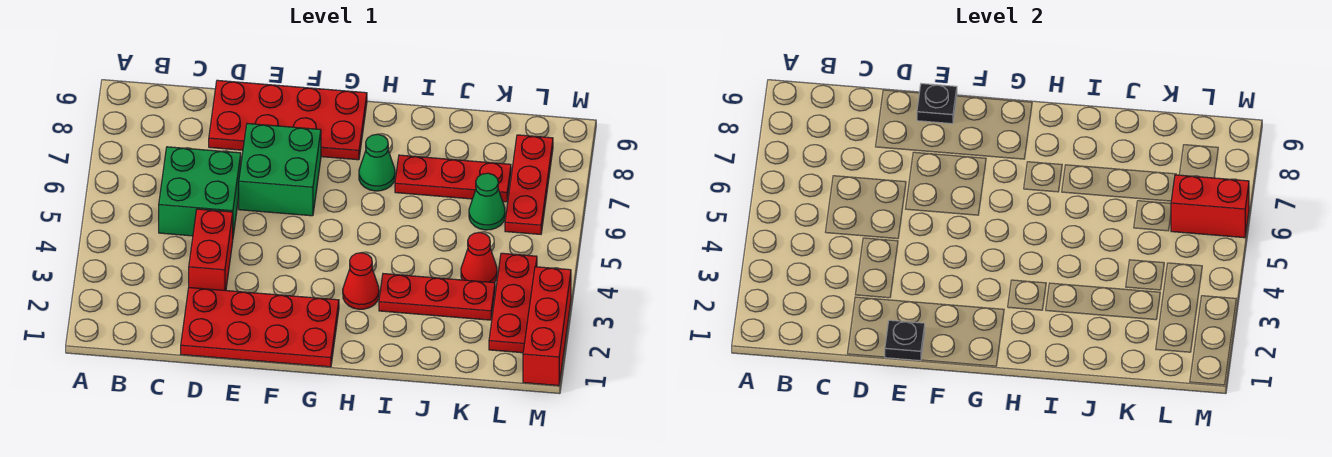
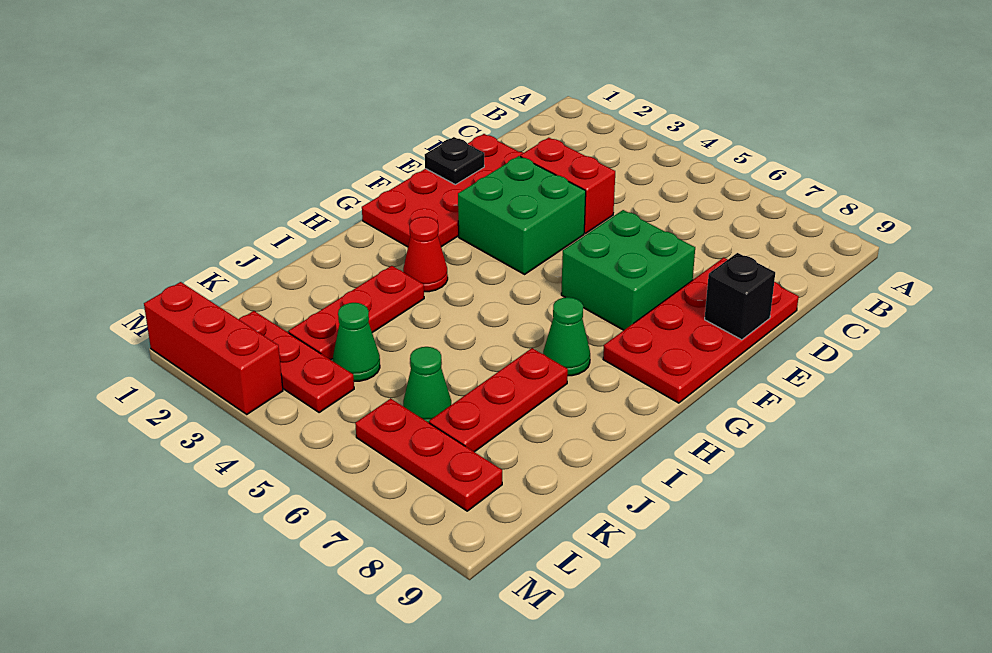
green brick C5:D6 level 1 -> green brick E3:F4 level 1
black plate E9 level 2 -> black brick E9 level 2
red cone K4 level 1 -> green cone K4 level 1
red brick L6:M6 level 2 -> none

